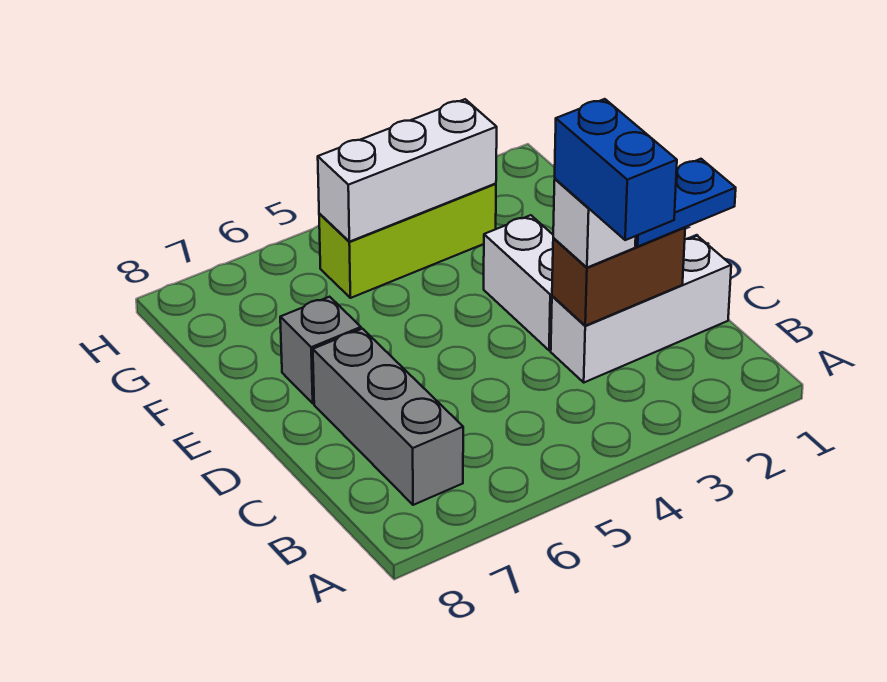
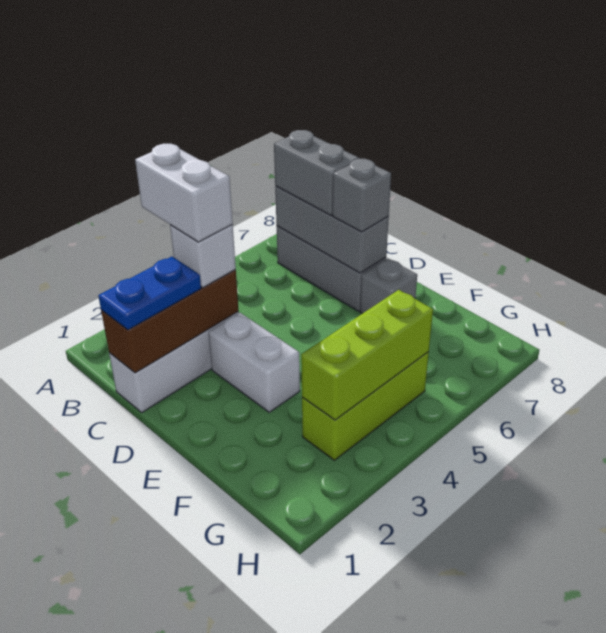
blue brick B3:C3 level 4 -> white brick B3:C3 level 4
none -> grey brick B7:D7 level 2
none -> grey brick B7:C7 level 3
brown brick C2:C3 level 2 -> brown brick C1:C3 level 2
none -> grey brick D7 level 3
white brick G3:G5 level 2 -> lime brick G3:G5 level 2

